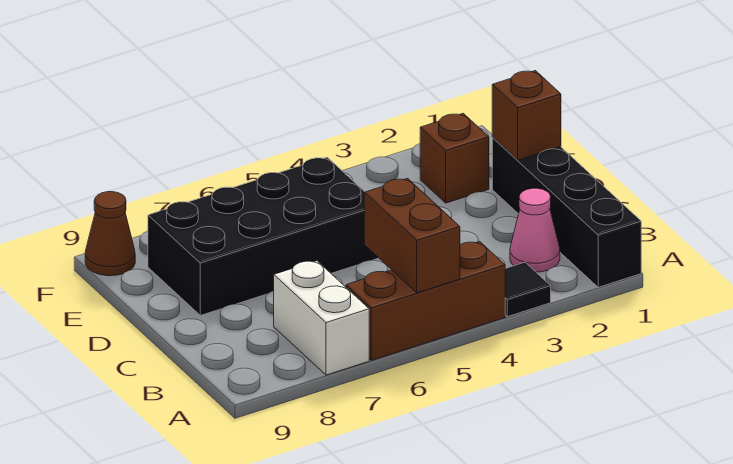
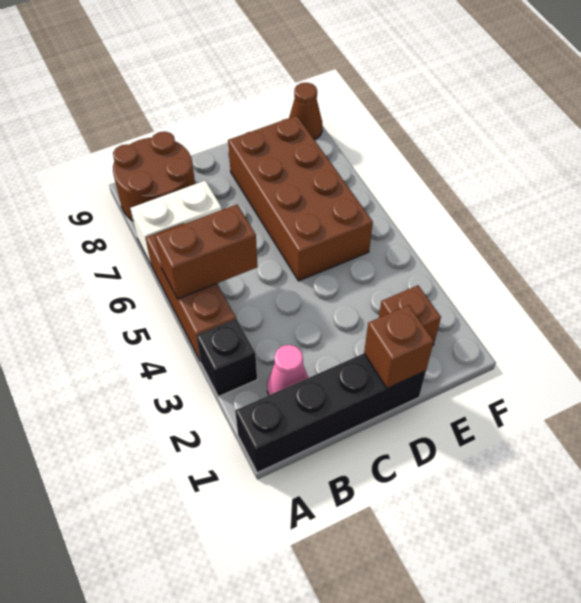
black tile A3 level 1 -> black brick A3 level 1
none -> brown round brick A8:B9 level 1
black brick D5:E8 level 1 -> brown brick D5:E8 level 1

